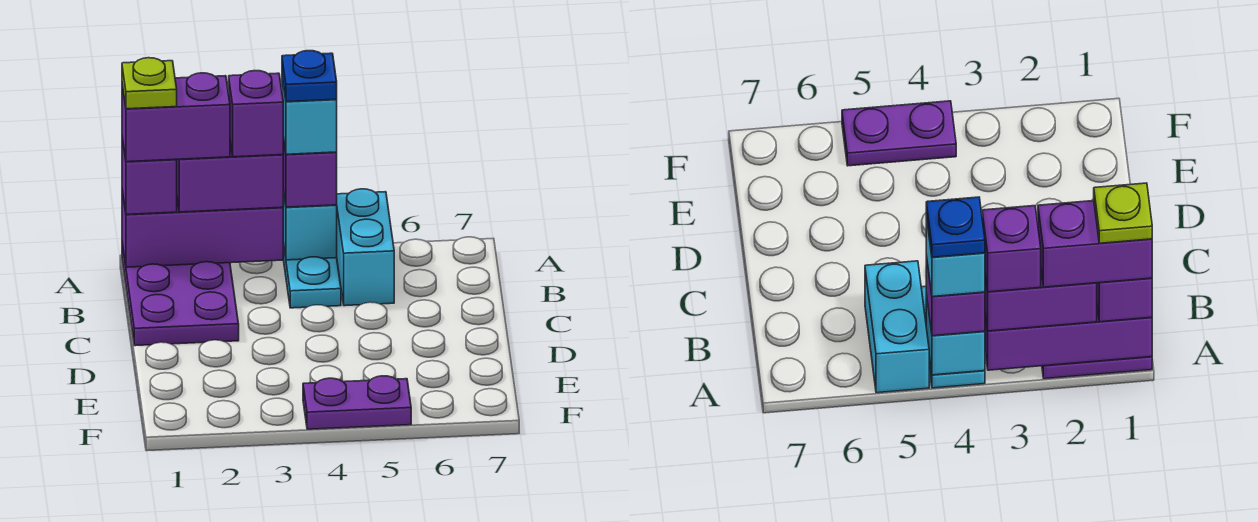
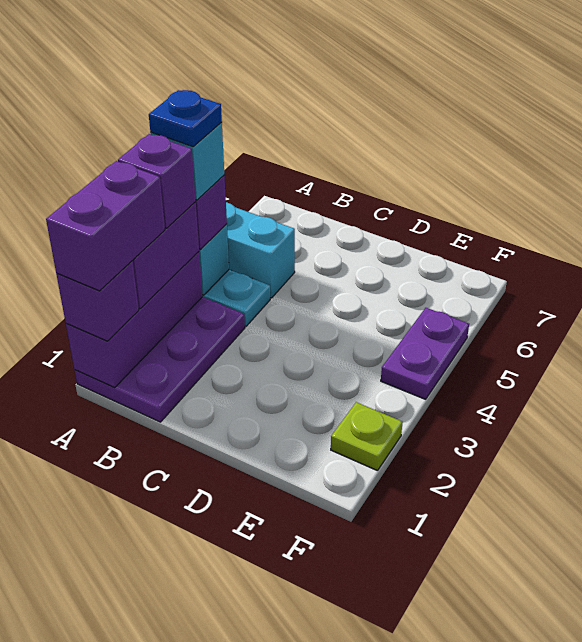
purple plate A1:C2 level 1 -> purple plate A1:B3 level 1
lime plate A1 level 5 -> lime plate F2 level 1

